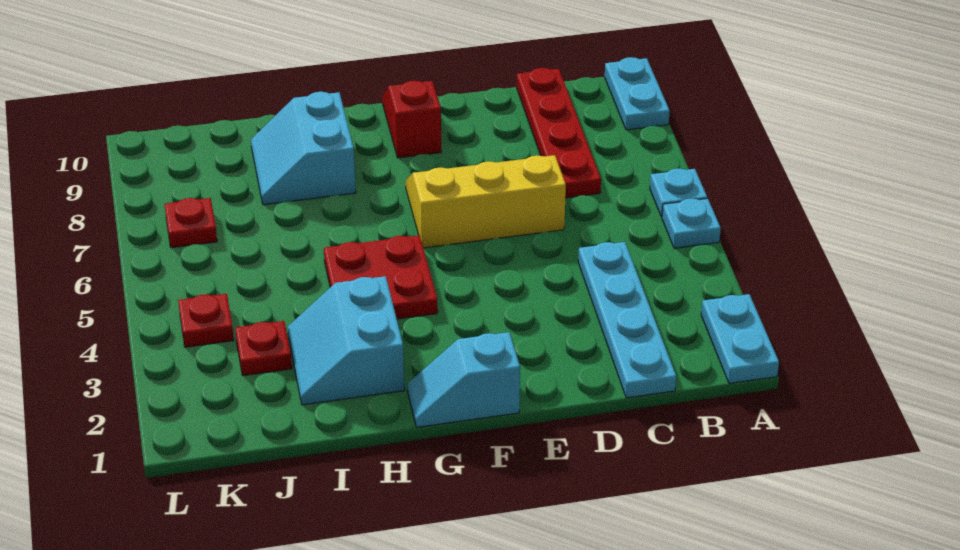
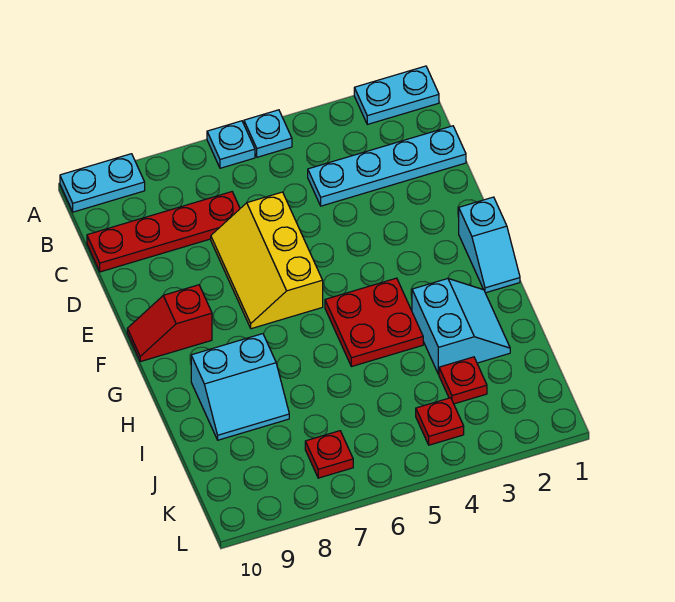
cyan slope H2:I3 level 1 top H -> cyan slope H2:I3 level 1 top 3

